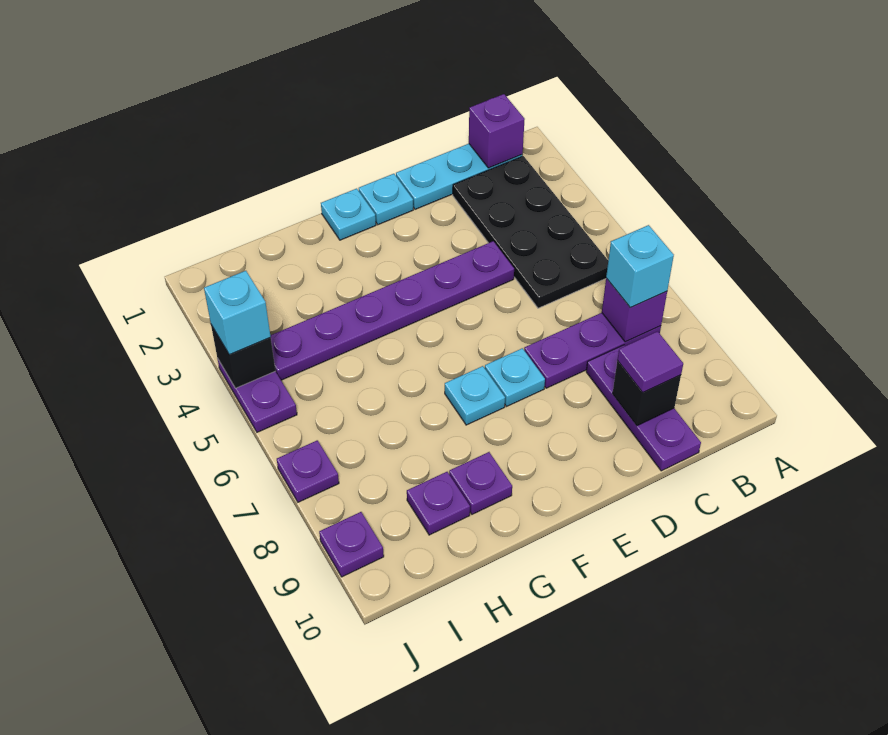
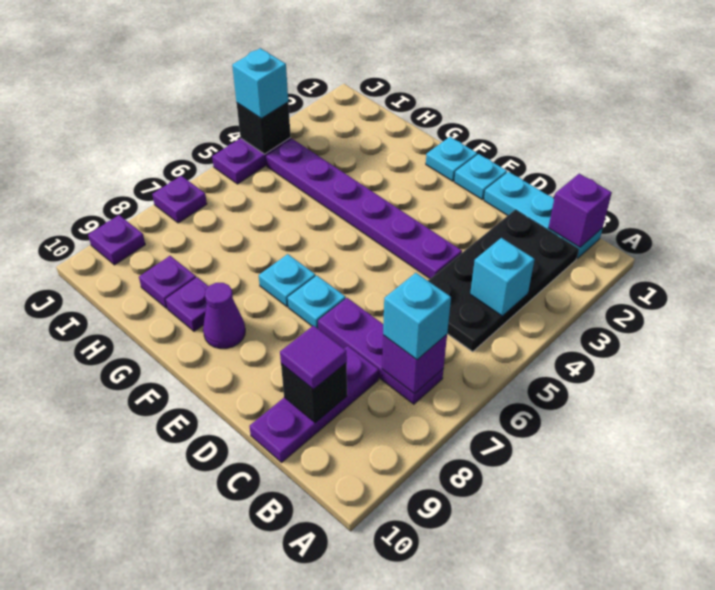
none -> cyan brick B4 level 2
none -> purple cone F9 level 1

